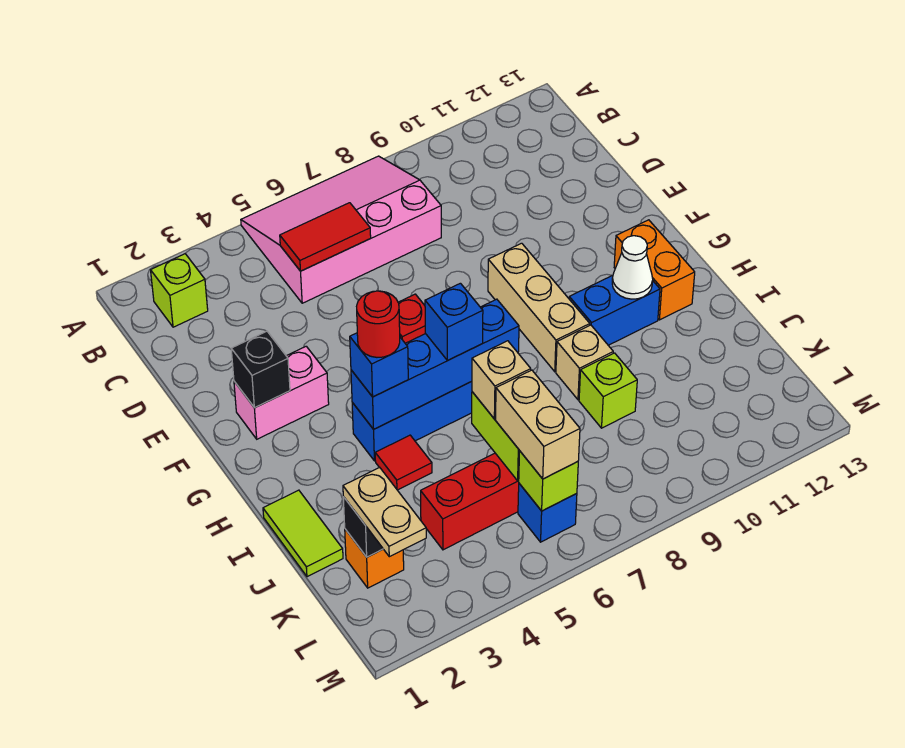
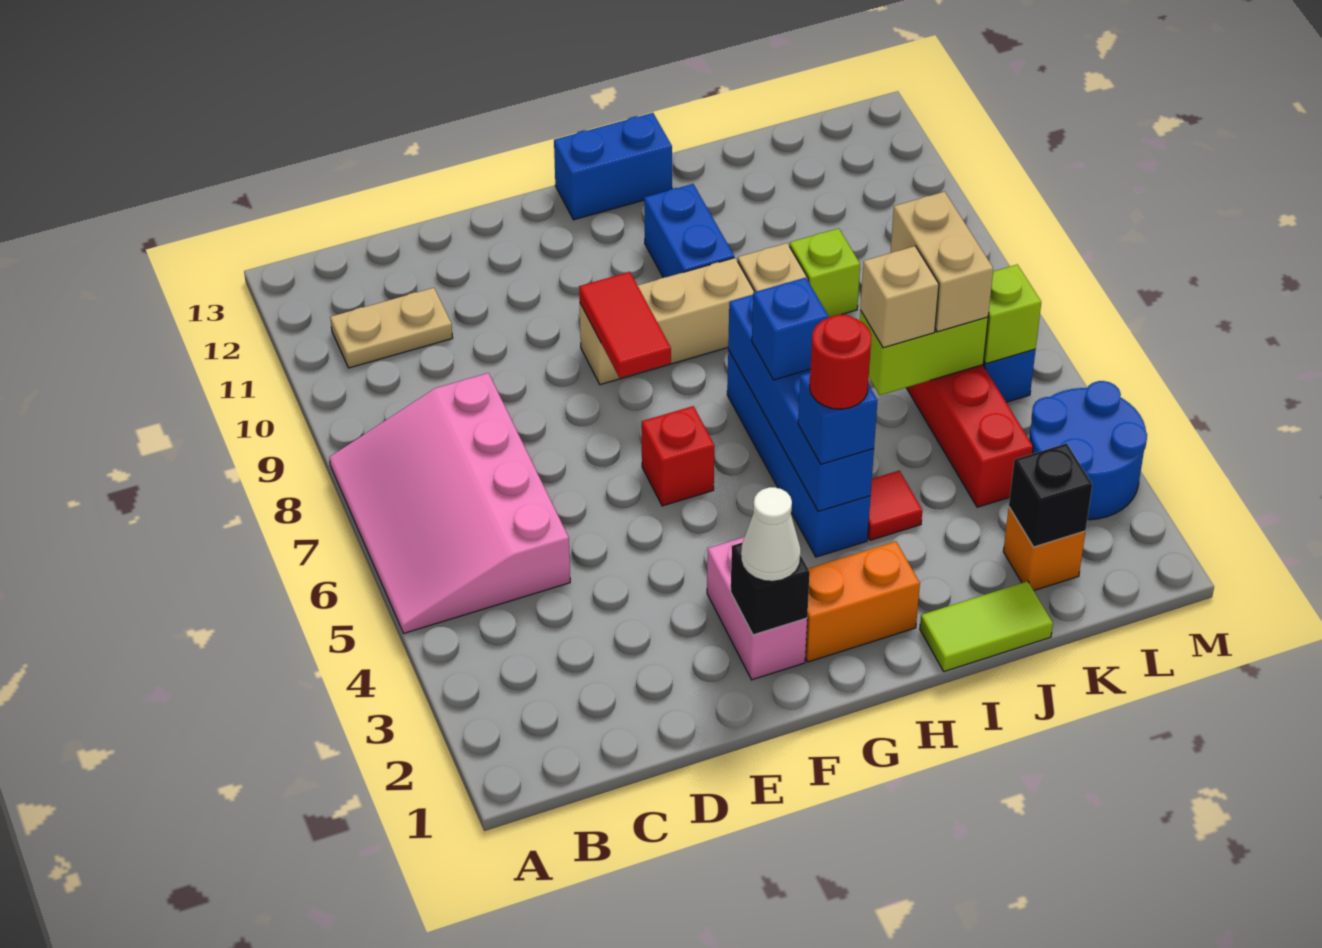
lime brick B2 level 1 -> none
red tile C5:C6 level 2 -> red tile F8:F9 level 2
orange brick G12:H12 level 1 -> orange brick G2:H2 level 1
none -> blue brick G13:H13 level 1
white cone H11 level 2 -> white cone F2 level 3
tan plate K2:L2 level 3 -> tan plate B11:C11 level 1
tan brick K6:L6 level 3 -> tan brick K6:K7 level 3
none -> blue round brick L3:M4 level 1

